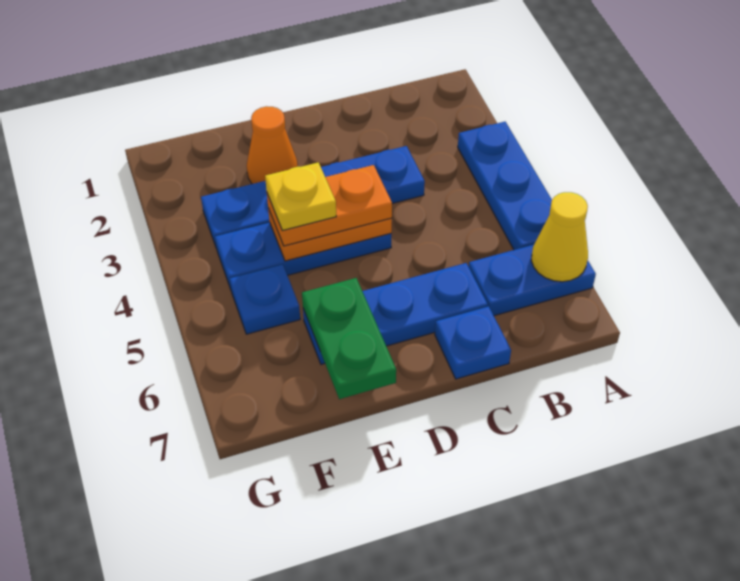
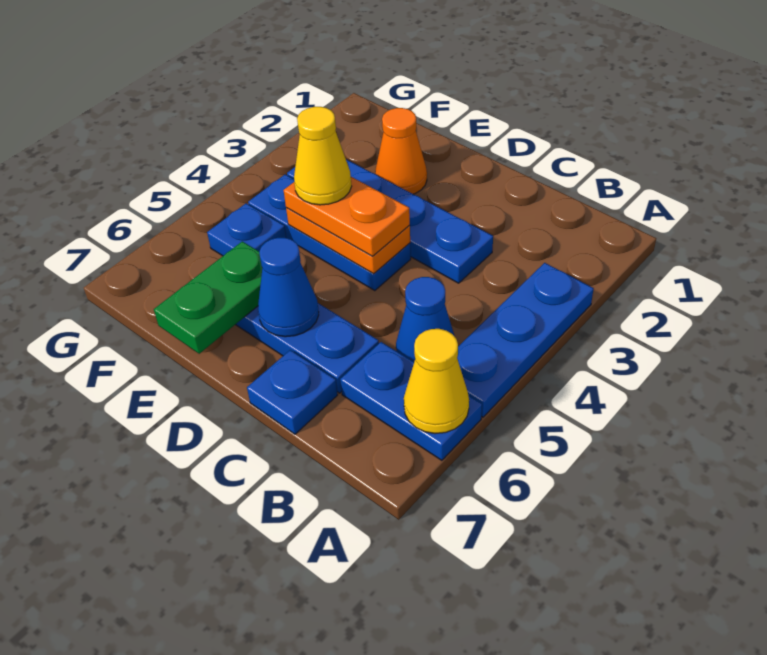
none -> blue cone B5 level 1
none -> blue cone D6 level 2
yellow plate E4 level 4 -> yellow cone E4 level 4

